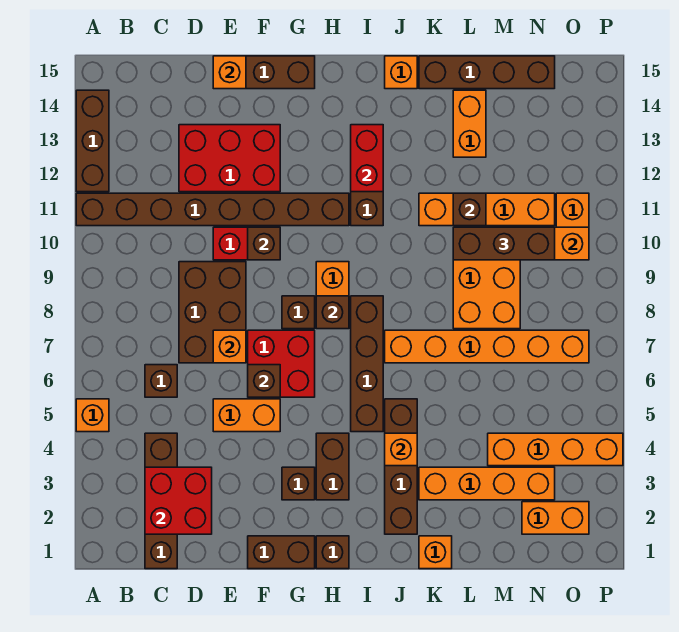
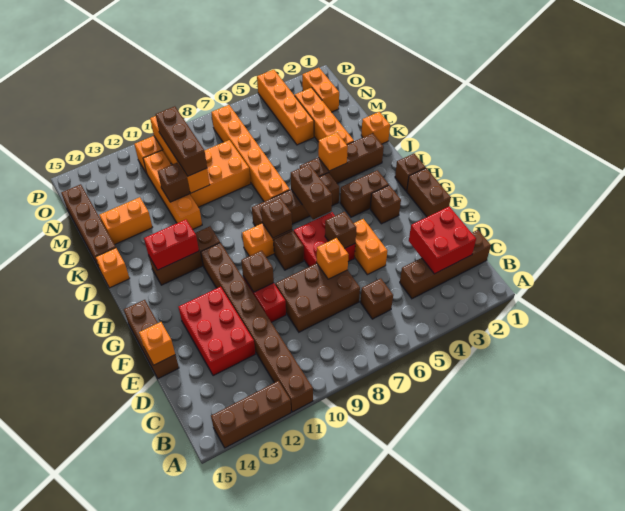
orange brick A5 level 1 -> none
none -> brown brick H6:I6 level 2

